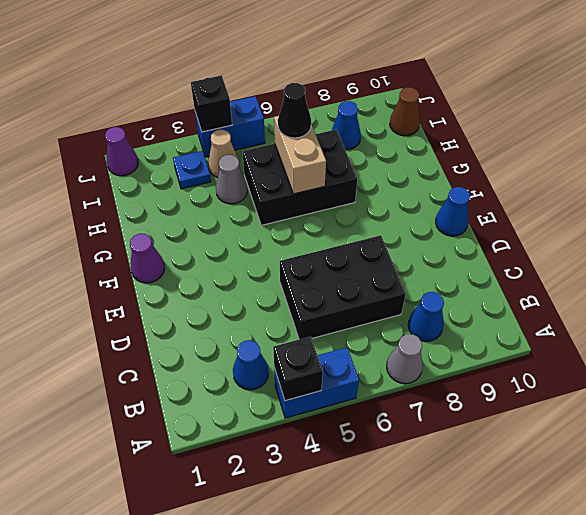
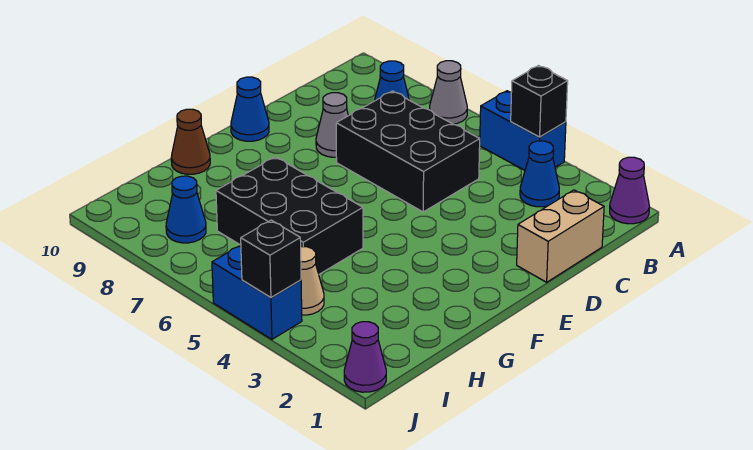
purple cone F1 level 1 -> purple cone A1 level 1
tan brick G6:H6 level 2 -> tan brick C1:D1 level 1
grey cone H4 level 1 -> grey cone D8 level 1
black cone H6 level 3 -> none
blue plate I3 level 1 -> none
brown cone I10 level 1 -> brown cone G10 level 1

